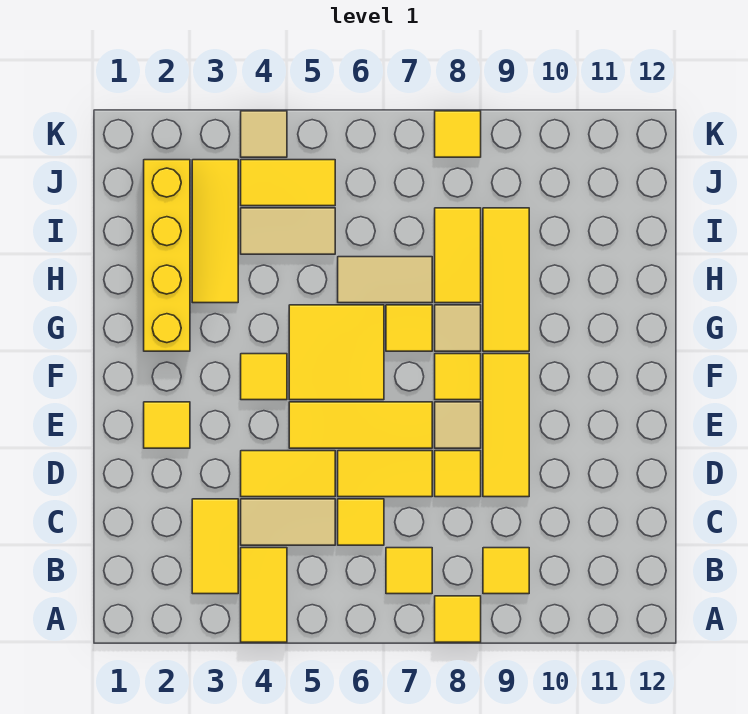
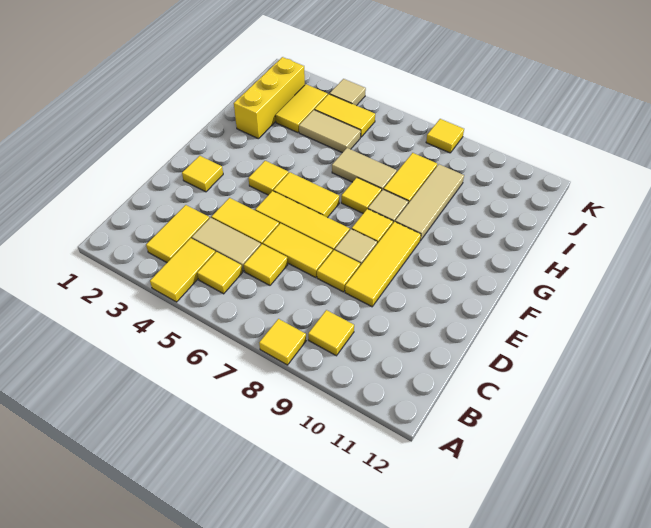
yellow tile B7 level 1 -> yellow tile B5 level 1
yellow tile F5:G6 level 1 -> yellow tile F5:F6 level 1
yellow brick G2:J2 level 1 -> yellow brick H2:J2 level 1
yellow tile G9:I9 level 1 -> tan tile G9:I9 level 1
yellow tile H3:J3 level 1 -> yellow tile I3:J3 level 1

